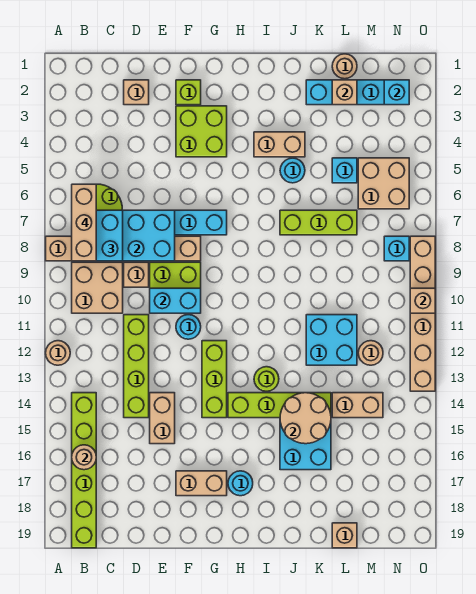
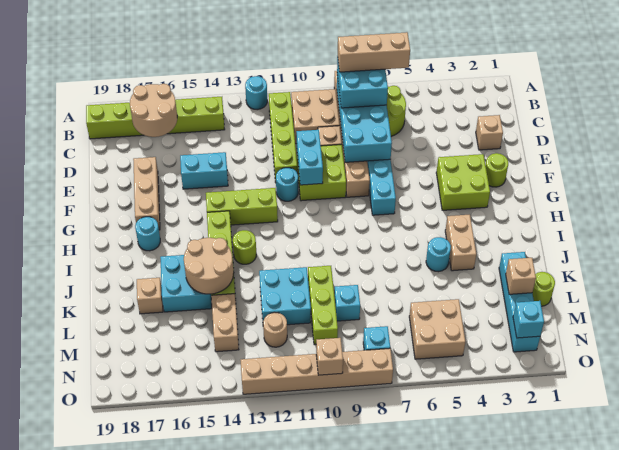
tan round brick A12 level 1 -> cyan round brick A12 level 1
tan round brick B16 level 2 -> tan round brick B16:C17 level 2
lime brick D11:D14 level 1 -> lime brick B11:E11 level 1
tan brick E14:E15 level 1 -> cyan brick E14:E15 level 1
lime brick F2 level 1 -> lime round brick F2 level 1
tan brick F17:G17 level 1 -> tan brick E17:G17 level 1
lime brick J7:L7 level 1 -> lime brick K10:M10 level 1
tan round brick L1 level 1 -> lime round brick L1 level 1
cyan brick L5 level 1 -> cyan brick L9 level 1
tan brick L19 level 1 -> tan brick K17 level 1

